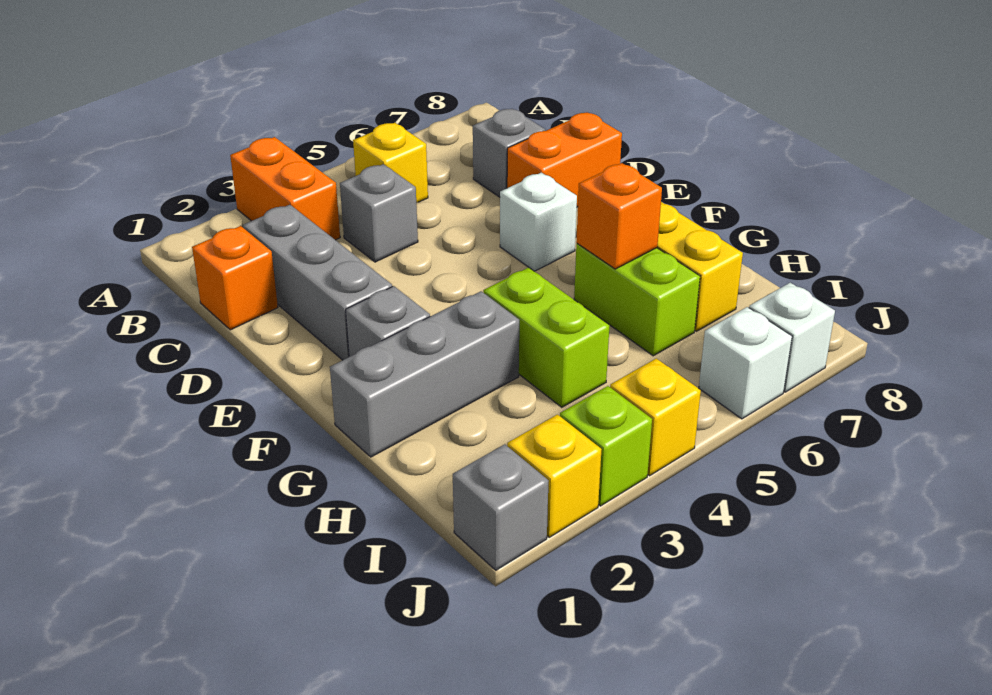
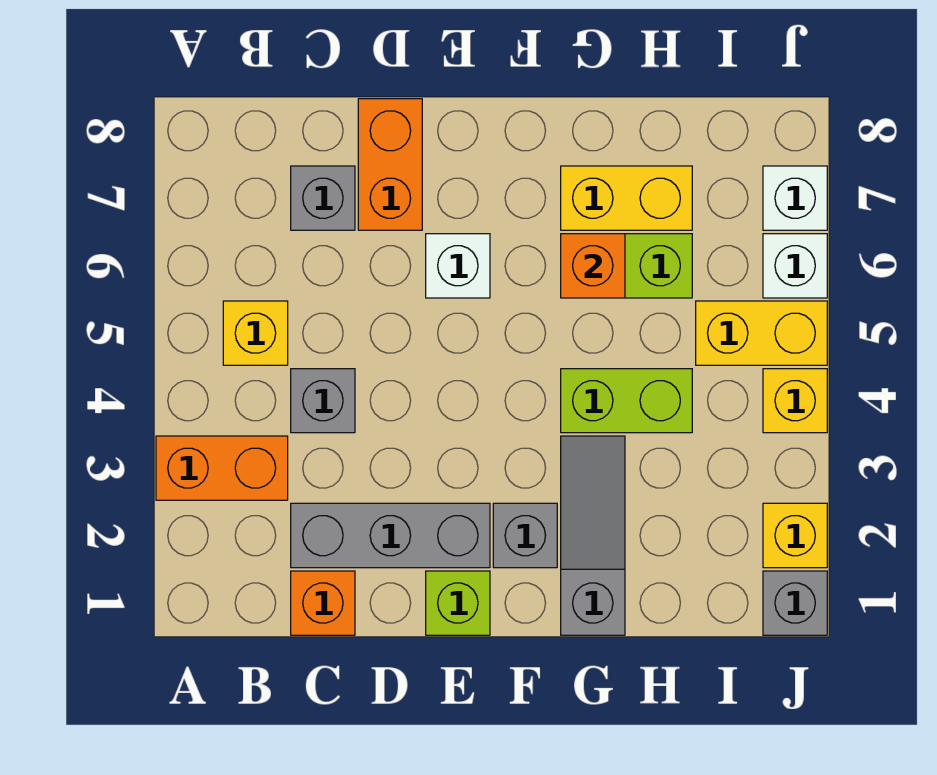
grey brick G1:G3 level 1 -> grey slope G1:G3 level 1 top 1
none -> yellow brick I5:J5 level 1
lime brick J3 level 1 -> lime brick E1 level 1

